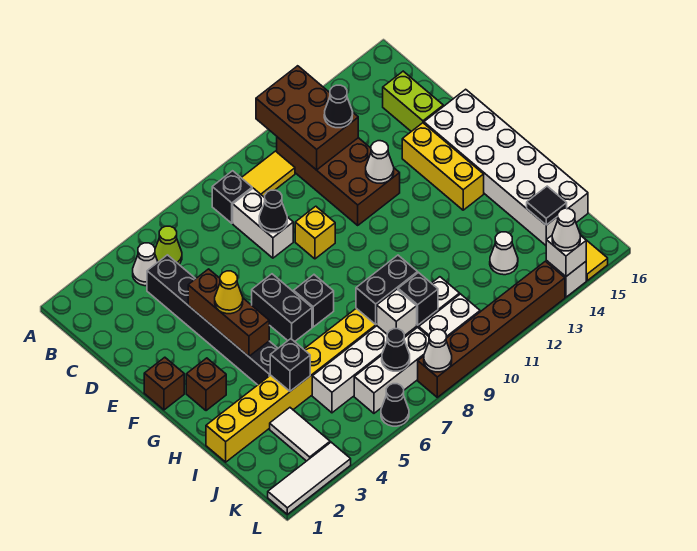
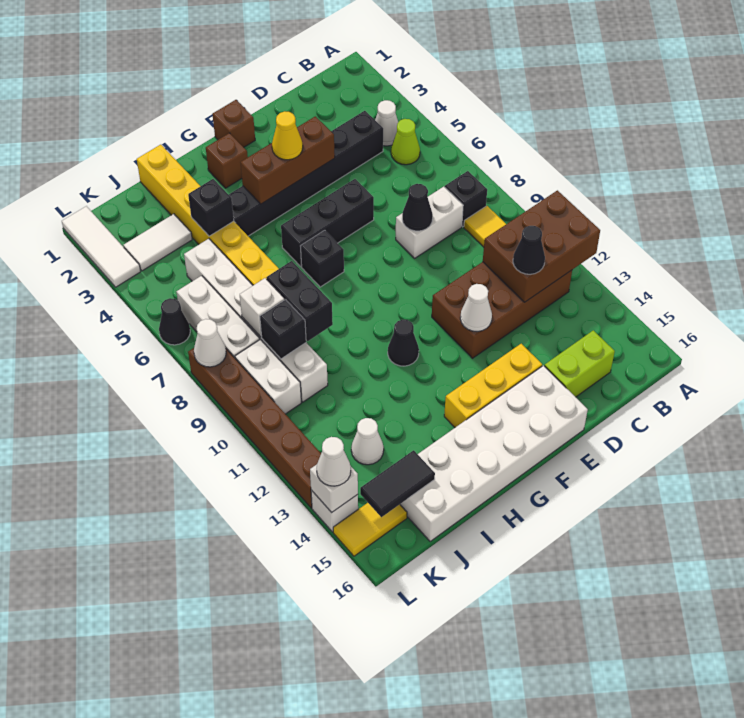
yellow brick E9 level 1 -> none
black brick F6:G6 level 1 -> black brick E6:G6 level 1
black tile J15 level 2 -> black tile J15:K15 level 2
black cone K7 level 2 -> black cone G11 level 1

